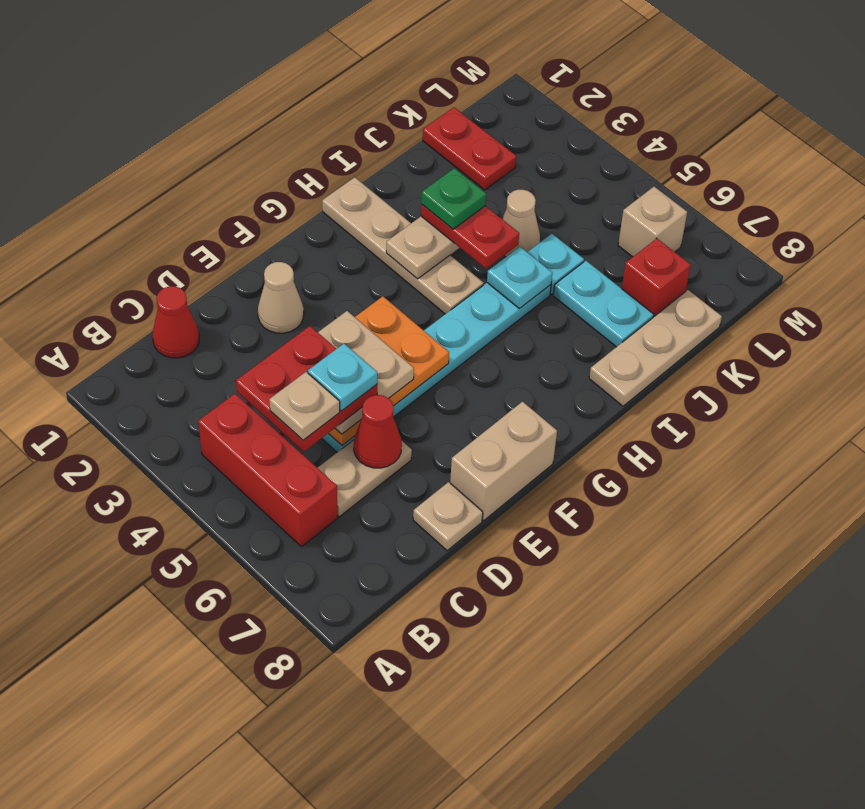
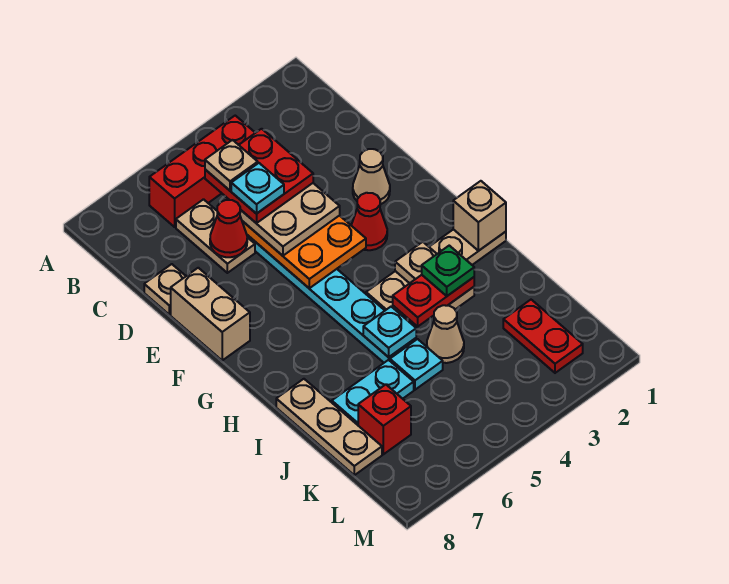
red cone C1 level 1 -> red cone F3 level 1
red plate K1:K2 level 1 -> red plate K2:L2 level 1
tan brick L6 level 1 -> tan brick H1 level 2

